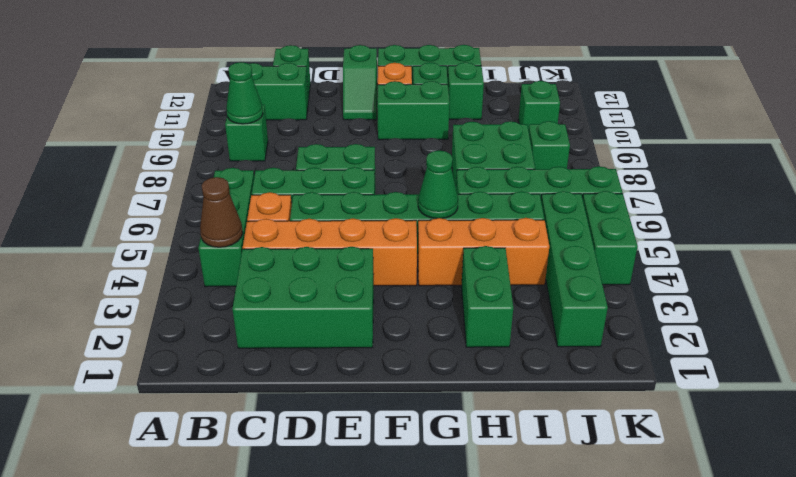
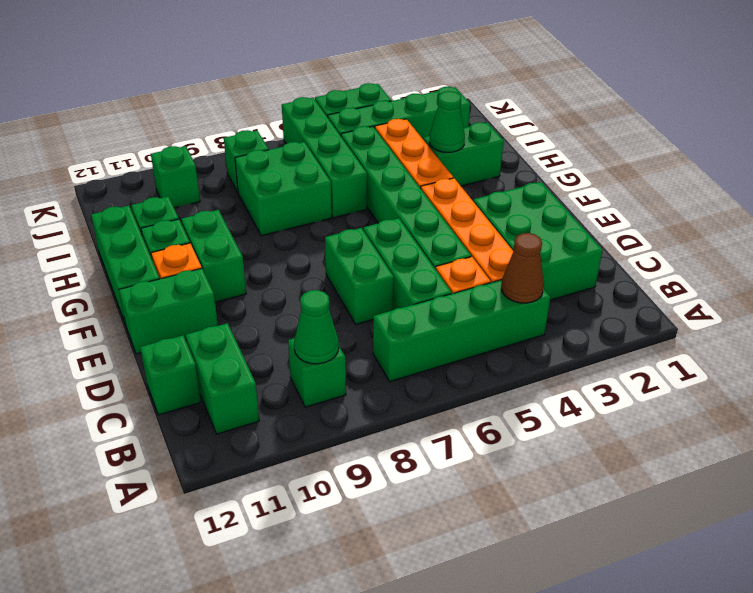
green brick B4:B6 level 1 -> green brick B4:B7 level 1
green slope E11:E12 level 1 top 12 -> green brick E11:E12 level 1
green cone G5 level 2 -> green cone H3 level 2

